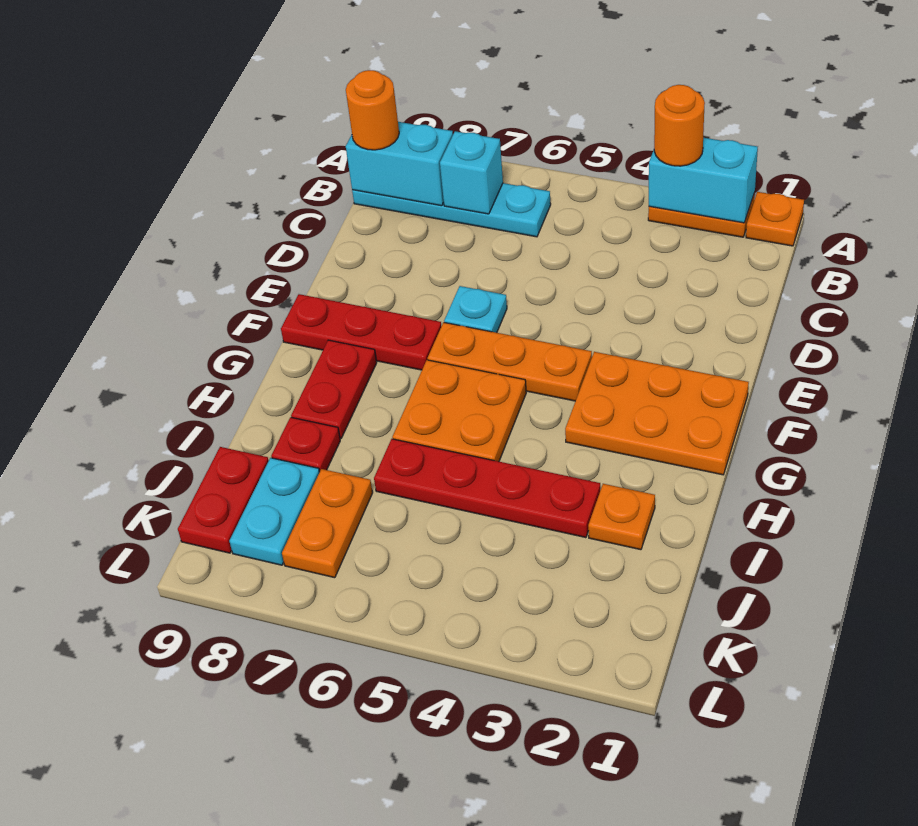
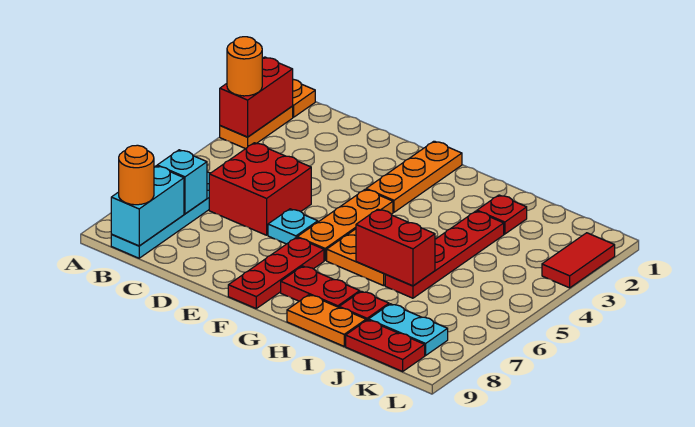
cyan brick A2:A3 level 2 -> red brick A2:A3 level 2
none -> red brick C5:D6 level 1
orange plate F1:G3 level 1 -> orange plate F1:F3 level 1
none -> red brick H6:I6 level 2
orange plate I2 level 1 -> red plate I2 level 1
orange plate J7:K7 level 1 -> orange plate H9:I9 level 1
none -> red tile L2:L3 level 1

